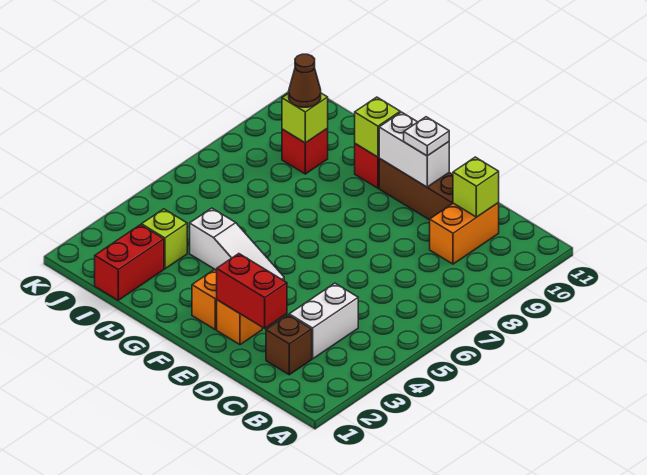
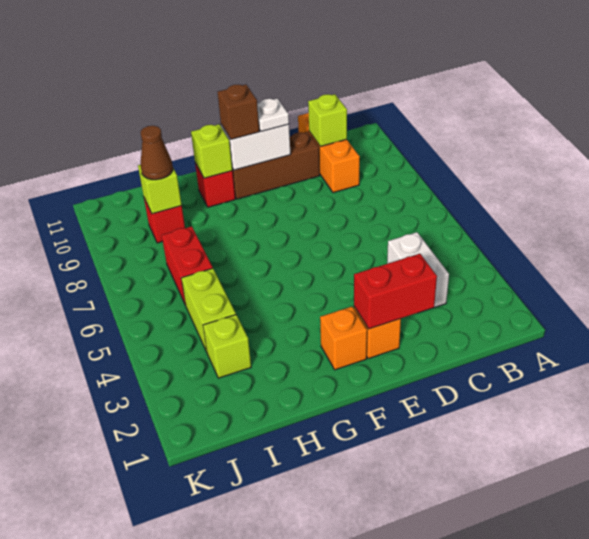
brown brick C2 level 1 -> brown brick F10 level 3
orange brick C9:C10 level 1 -> orange brick C9:C11 level 1
white slope F4:H4 level 1 top H -> none
red brick I1:I2 level 1 -> red brick I6:I7 level 1
none -> lime brick I4:I5 level 1

